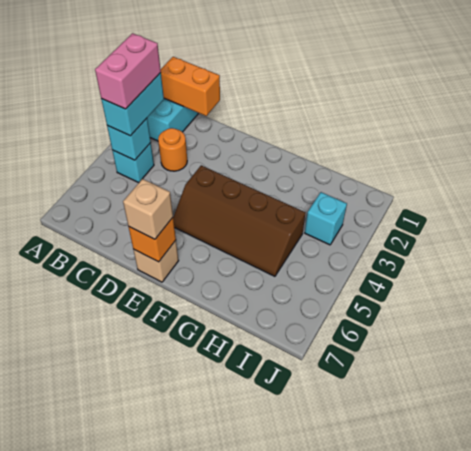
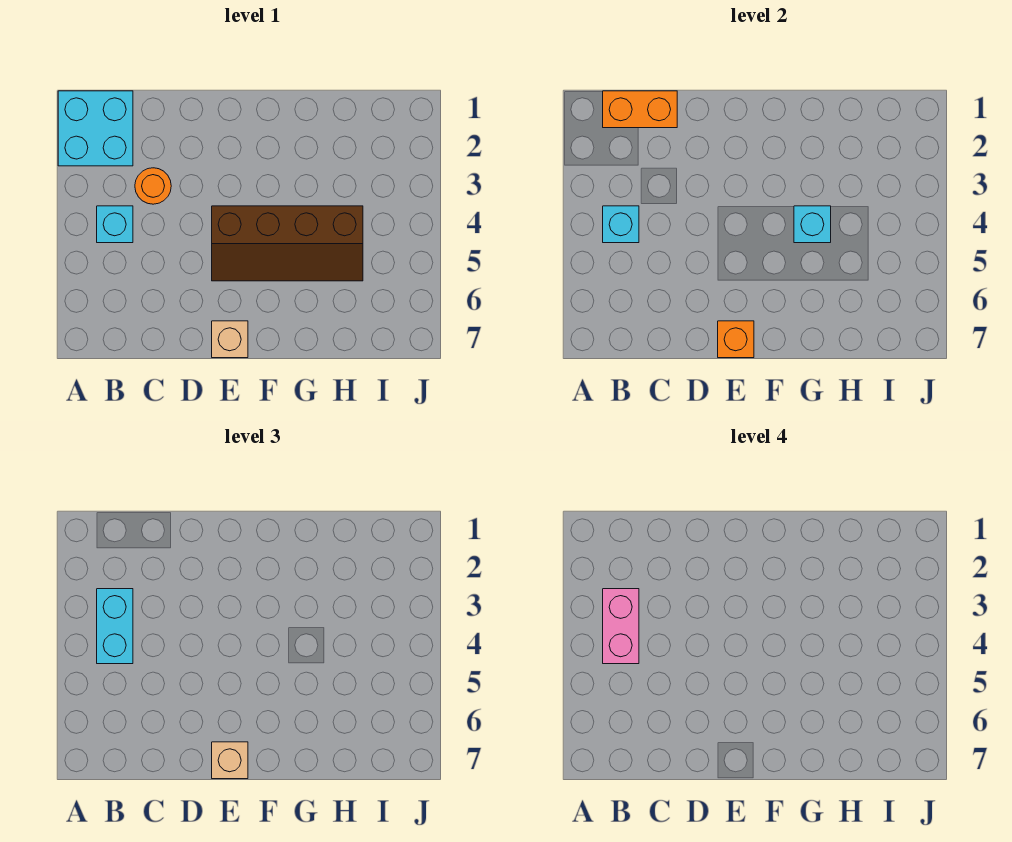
cyan brick I3 level 1 -> cyan brick G4 level 2

